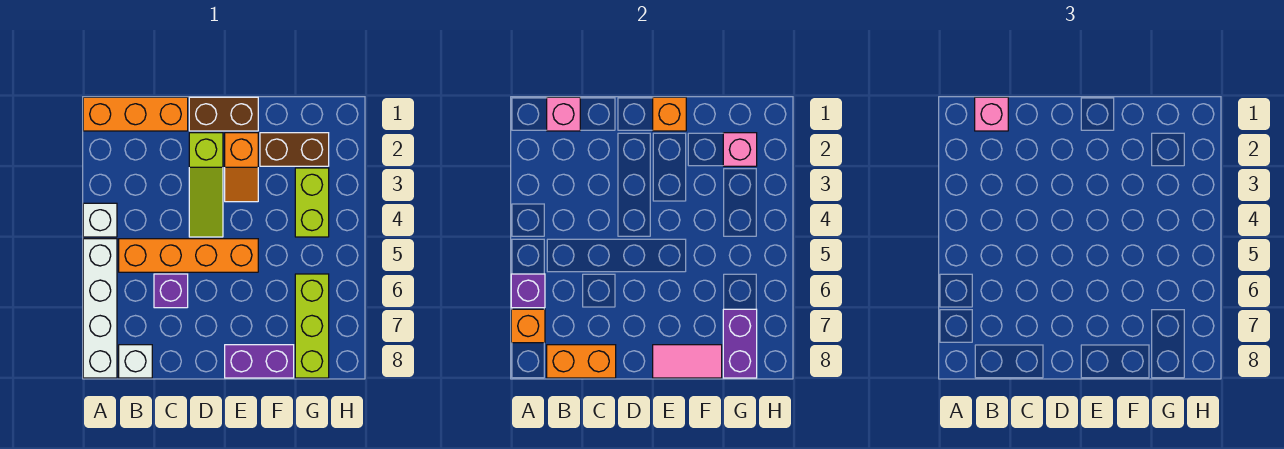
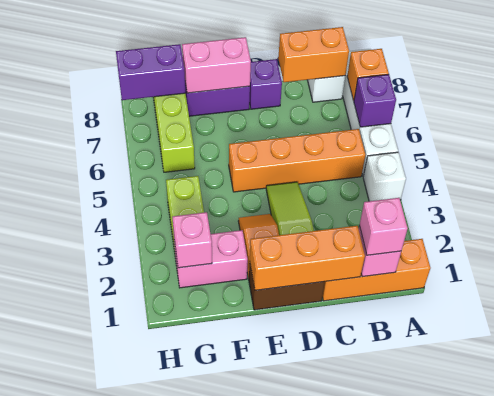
purple brick C6 level 1 -> purple brick D8 level 1
orange brick E1 level 2 -> orange brick C1:E1 level 2
pink tile E8:F8 level 2 -> pink brick E8:F8 level 2
brown brick F2:G2 level 1 -> pink brick F2:G2 level 1
purple brick G7:G8 level 2 -> purple brick G8:H8 level 2

